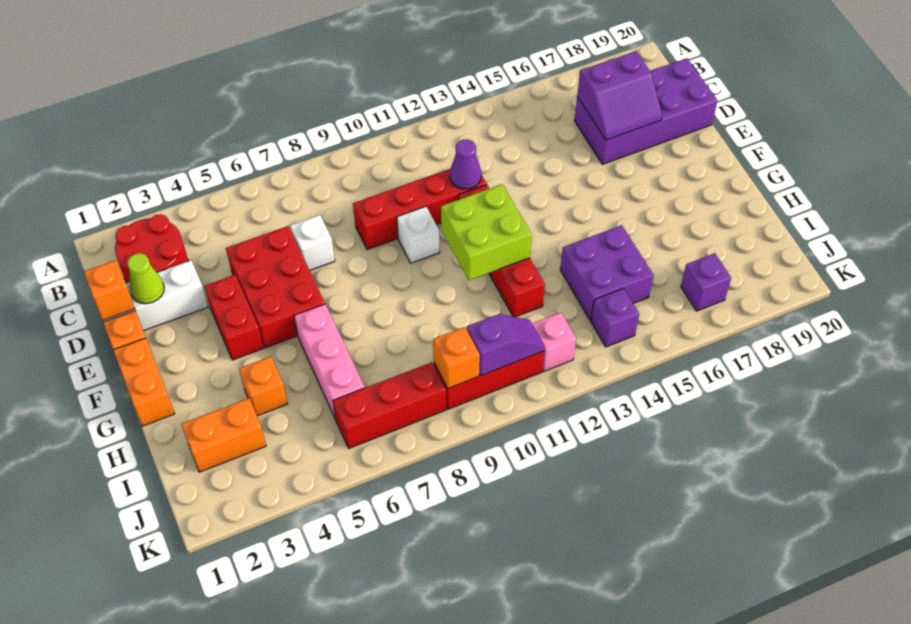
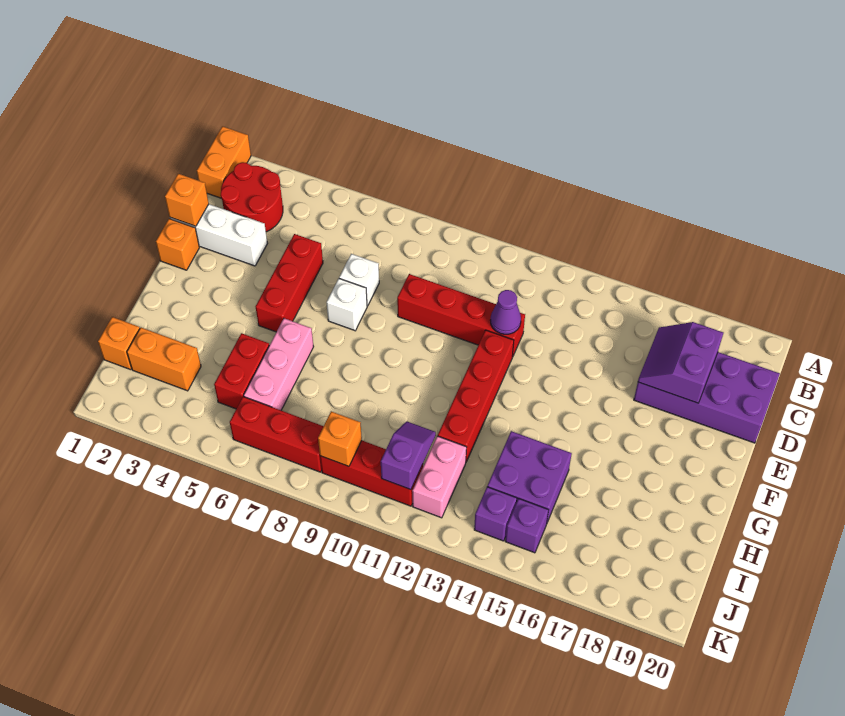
purple slope C17:D18 level 2 top C -> purple slope C17:D18 level 2 top 18
lime cone D2 level 2 -> none
red brick D5:F6 level 1 -> red brick D5:F5 level 1
red brick E4:F4 level 1 -> red brick H5:I5 level 1
white brick E10 level 1 -> white brick E7 level 1
orange brick F1:G1 level 1 -> orange brick A1:B1 level 1
lime brick F11:G12 level 2 -> none
orange brick H4 level 1 -> orange brick I1 level 1
purple slope J10:J11 level 2 top 10 -> purple slope I11:J11 level 2 top J
pink brick J12 level 1 -> pink brick I12:J12 level 1
purple brick J17 level 1 -> purple brick J15 level 1

